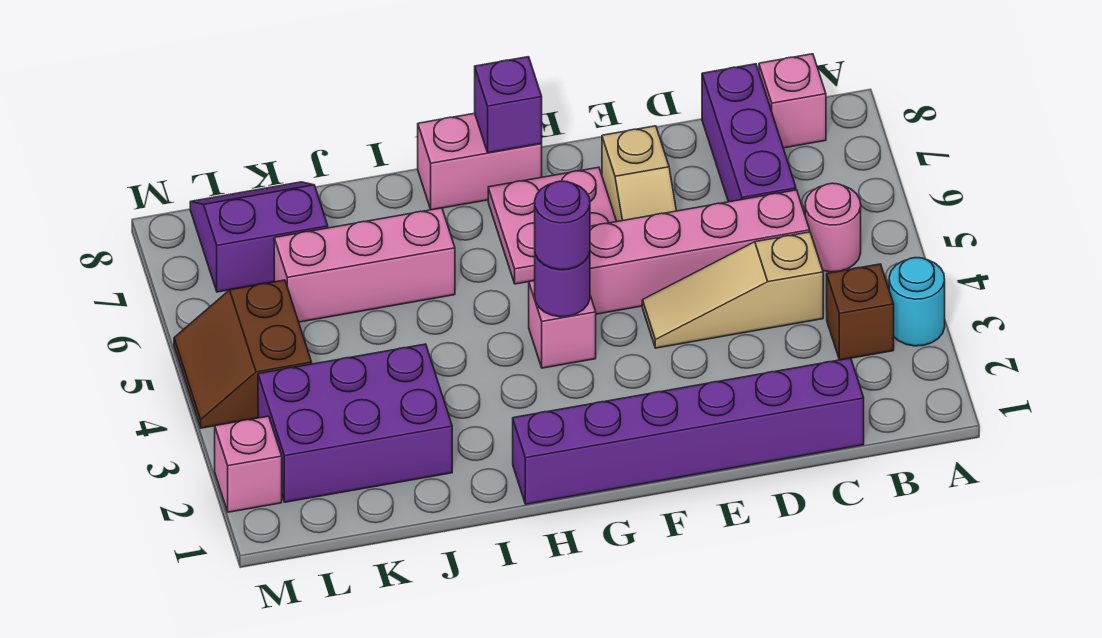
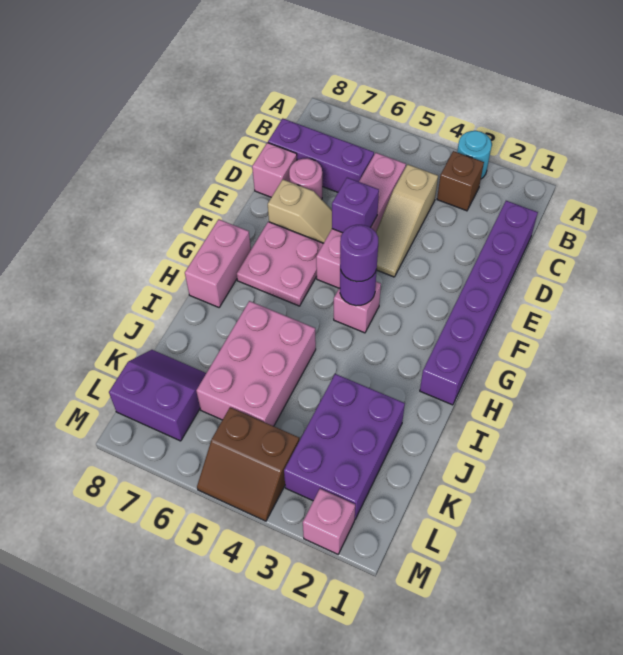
pink round brick B5 level 1 -> pink round brick D7 level 1
pink brick B8 level 1 -> pink brick D8 level 1
purple brick G8 level 2 -> purple brick E5 level 2
pink brick I6:K6 level 1 -> pink brick I5:K6 level 1
purple slope K7:L8 level 1 top 7 -> purple slope K7:L8 level 1 top L

